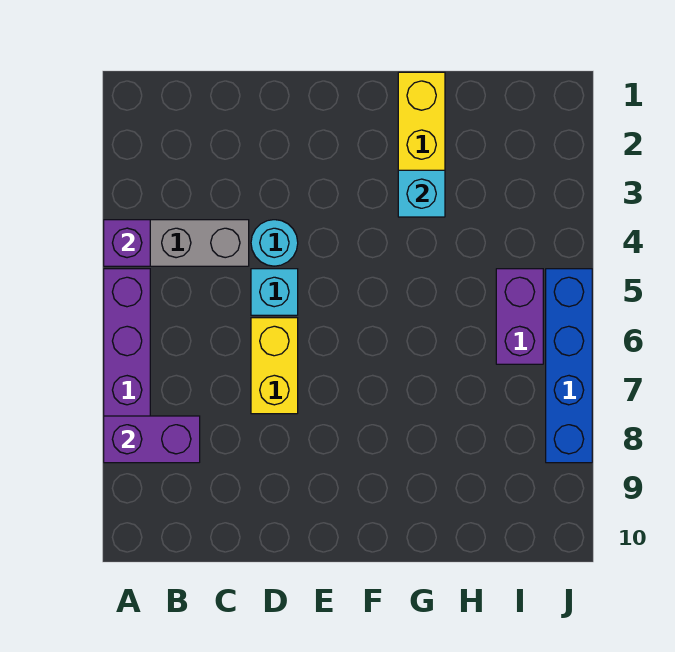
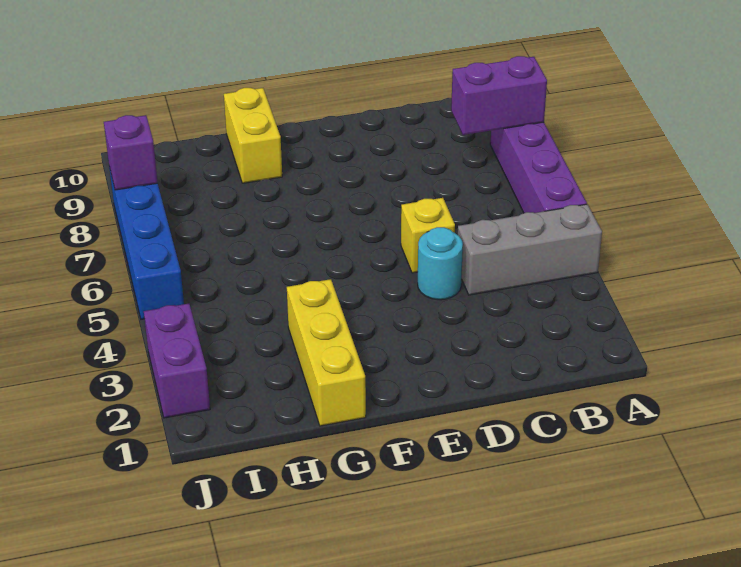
purple brick A4 level 2 -> purple brick J8 level 2
cyan brick D5 level 1 -> yellow brick D5 level 1
yellow brick D6:D7 level 1 -> yellow brick G9:G10 level 1
cyan brick G3 level 2 -> none
purple brick I5:I6 level 1 -> purple brick J2:J3 level 1

